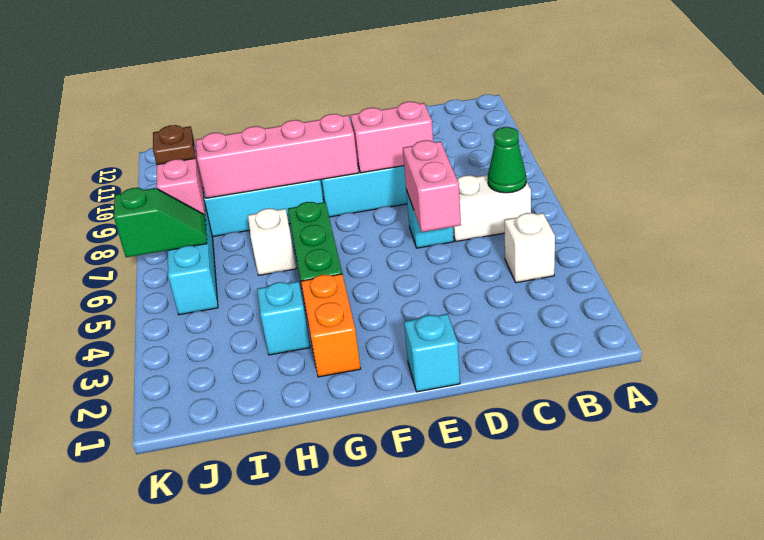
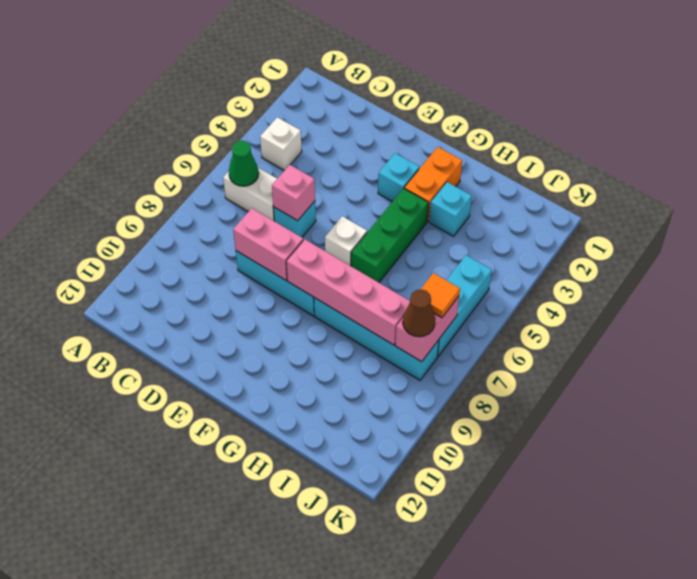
pink brick D5:D6 level 2 -> pink brick D6 level 2
cyan brick E1 level 1 -> cyan brick F3 level 1
white brick H6 level 1 -> white brick F6 level 1
green slope J6:K6 level 2 top K -> none
none -> orange tile J7 level 3
brown plate J8 level 3 -> brown cone J8 level 3

